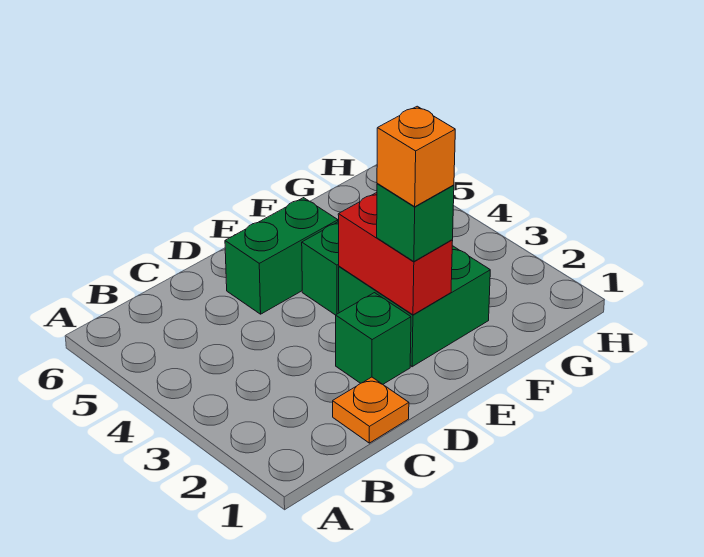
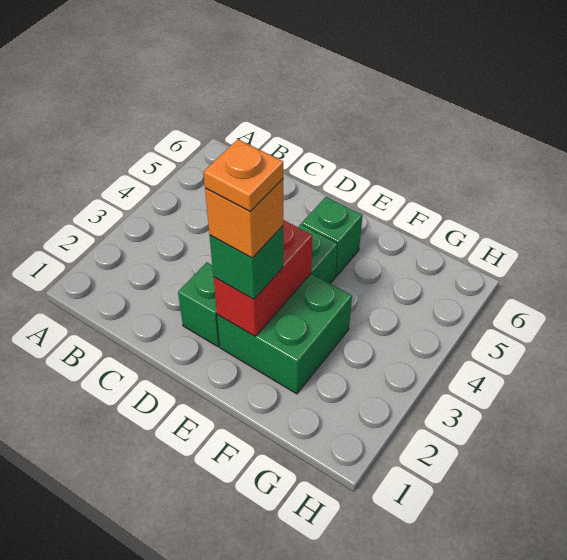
orange plate C1 level 1 -> orange plate E2 level 5
green brick D5:E5 level 1 -> green brick E5 level 1

